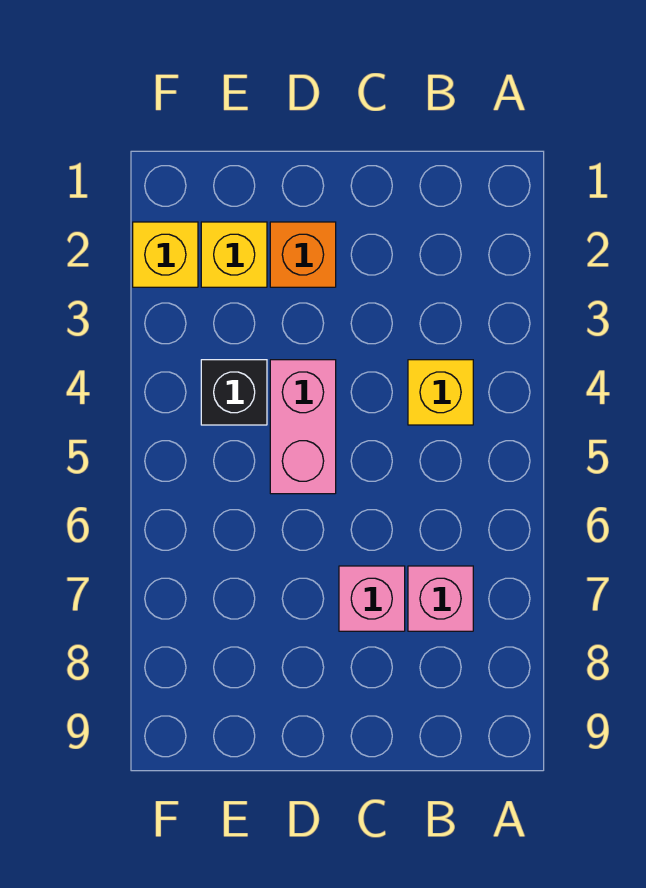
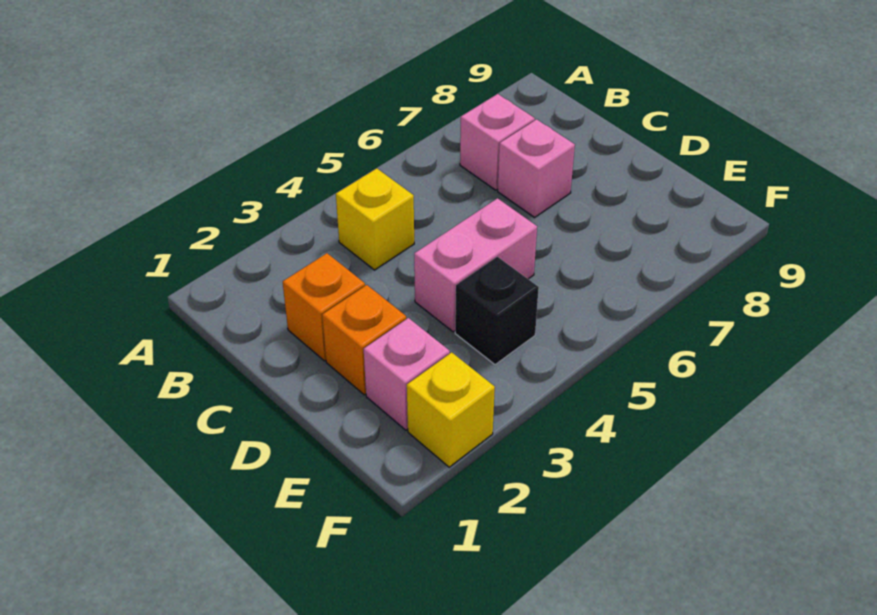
none -> orange brick C2 level 1
yellow brick E2 level 1 -> pink brick E2 level 1

